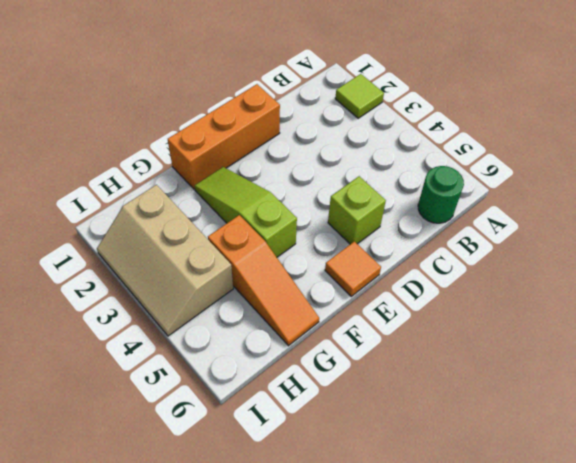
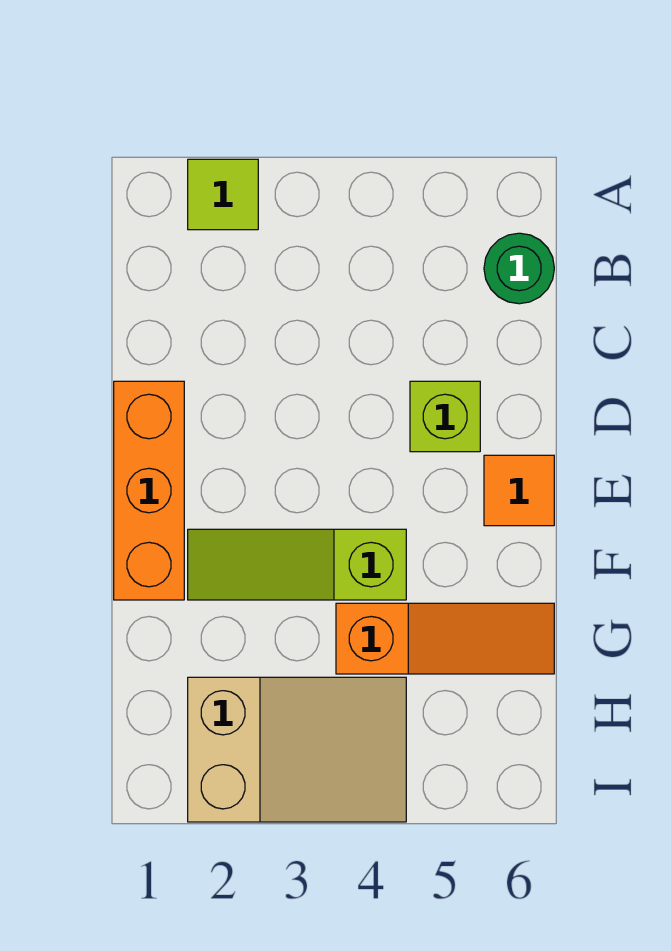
tan slope H2:I4 level 1 top H -> tan slope H2:I4 level 1 top 2

